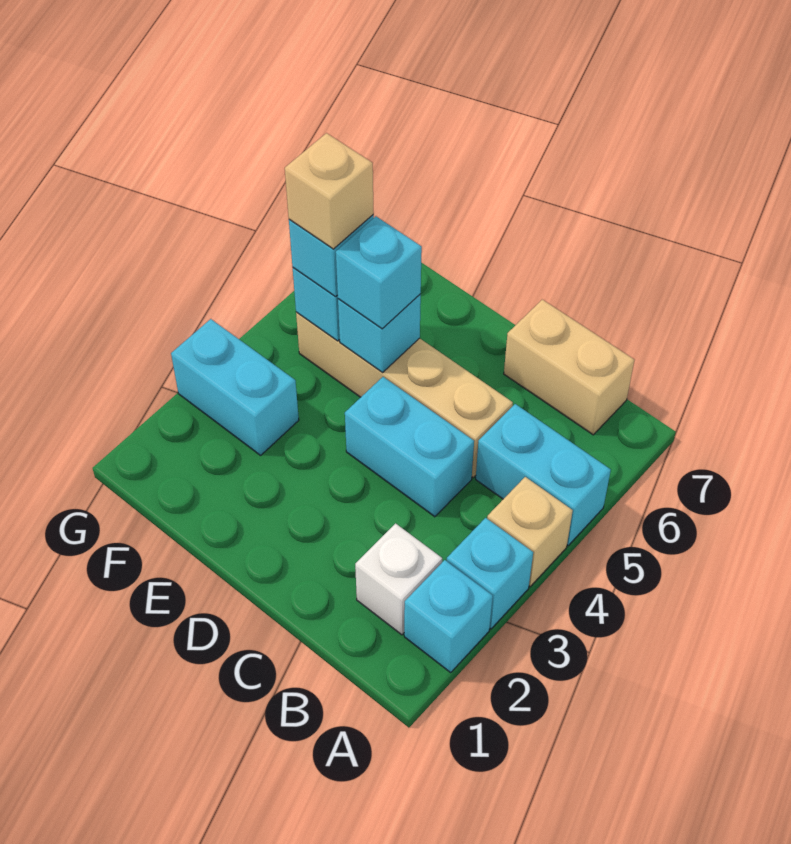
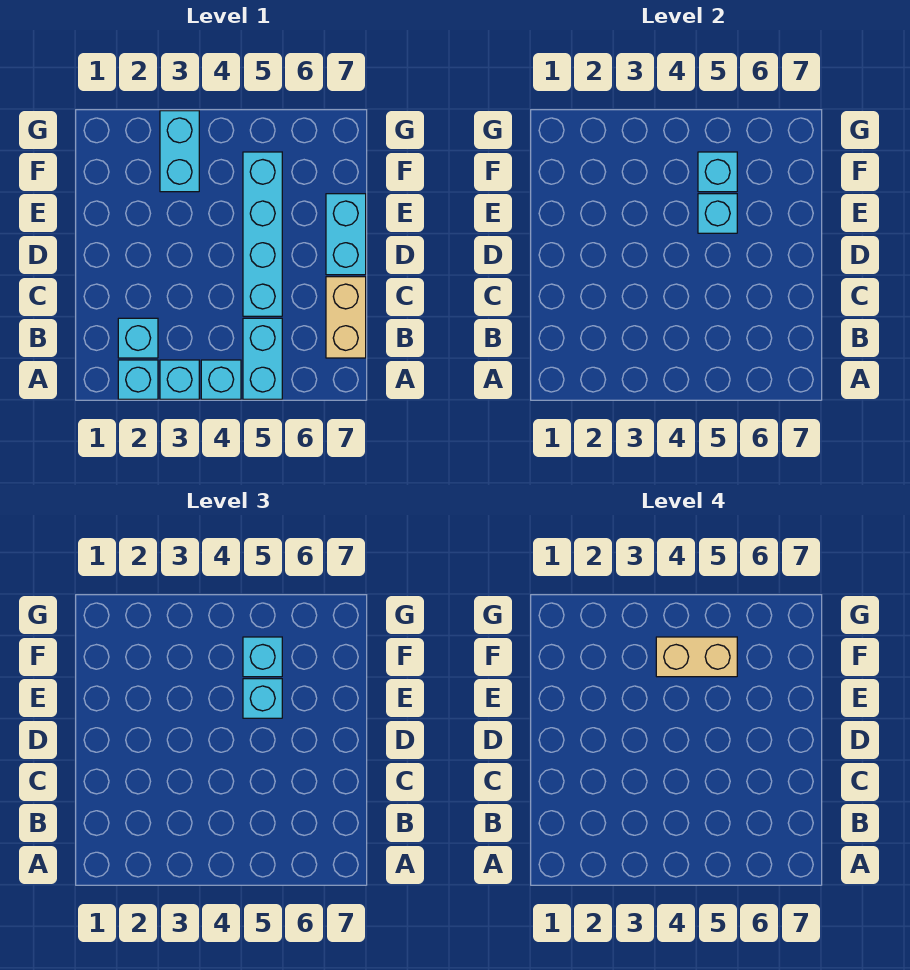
tan brick A4 level 1 -> cyan brick A4 level 1
white brick B2 level 1 -> cyan brick B2 level 1
cyan brick C4:D4 level 1 -> cyan brick D7:E7 level 1
tan brick C5:F5 level 1 -> cyan brick C5:F5 level 1
tan brick F5 level 4 -> tan brick F4:F5 level 4

